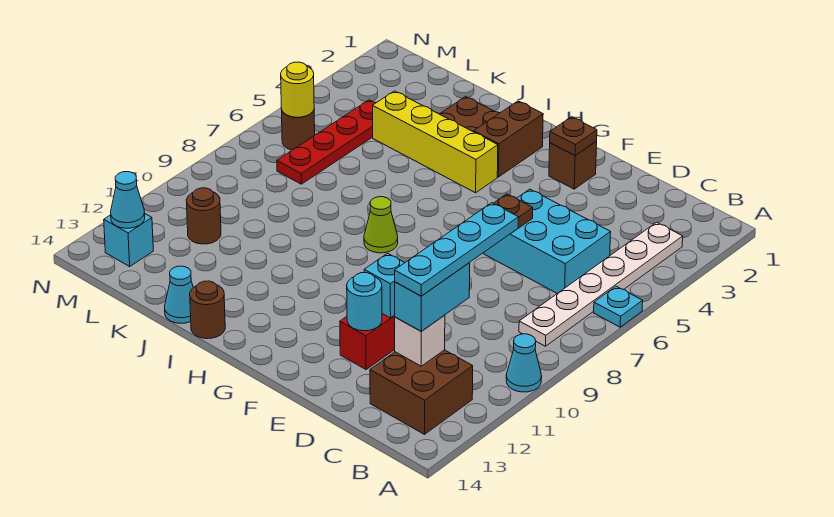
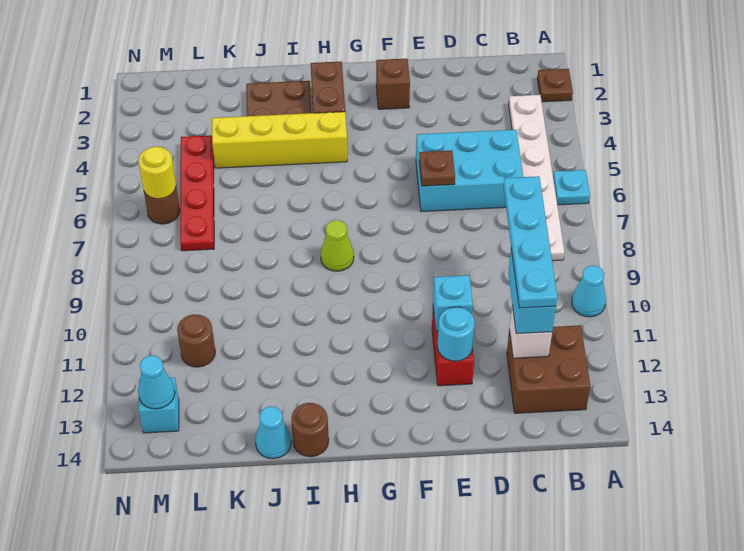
brown plate F2 level 2 -> brown plate A2 level 1

